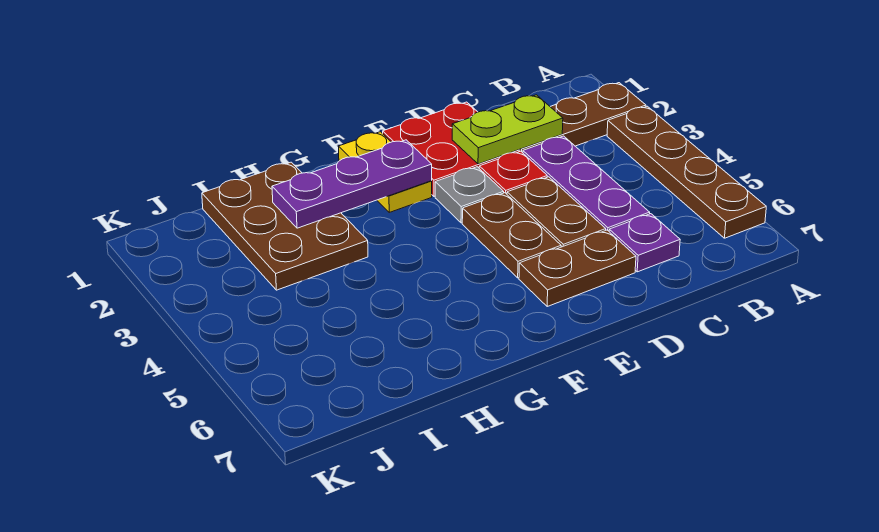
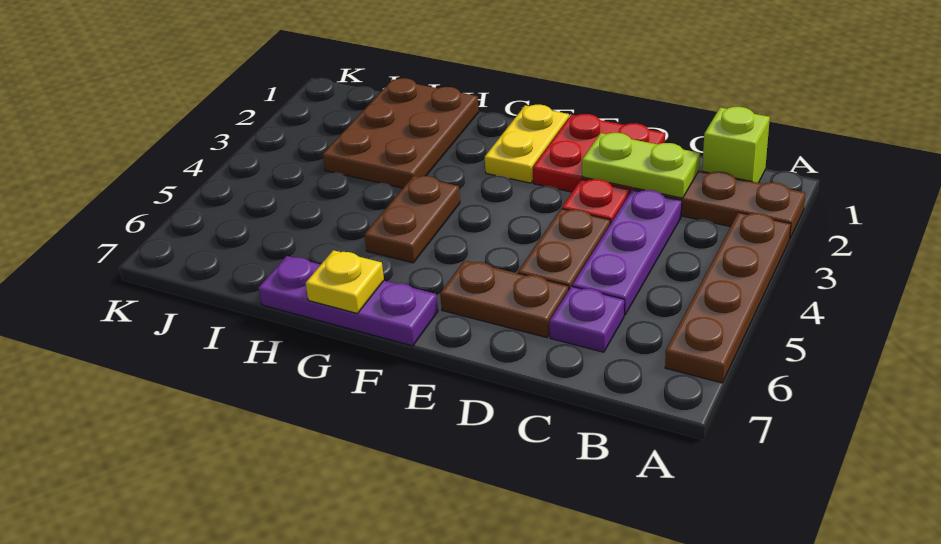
none -> lime brick B1 level 1
grey plate E3 level 1 -> none
brown plate E4:E5 level 1 -> brown plate G4:G5 level 1
purple plate F2:H2 level 2 -> purple plate F7:H7 level 1
none -> yellow plate G7 level 2

